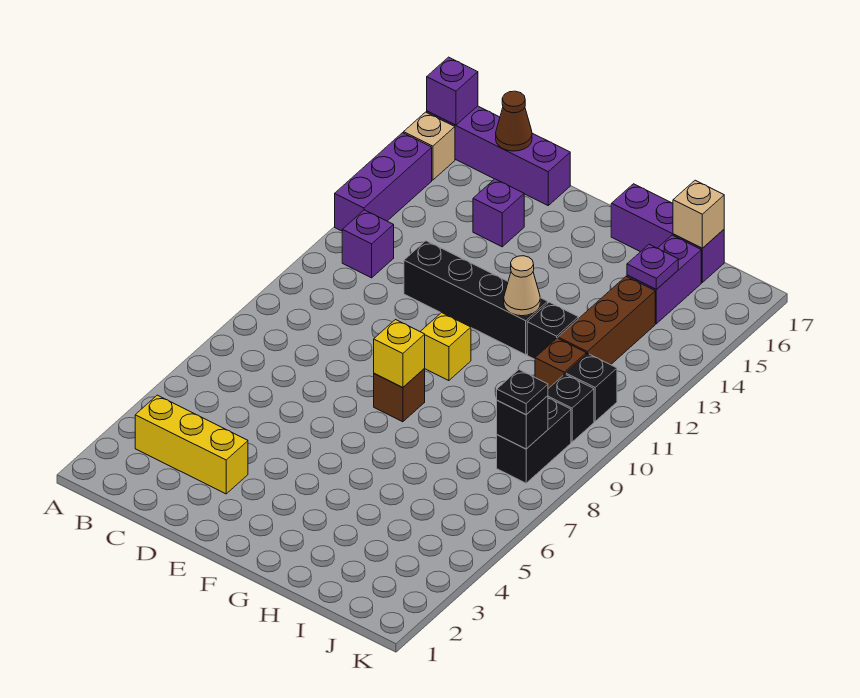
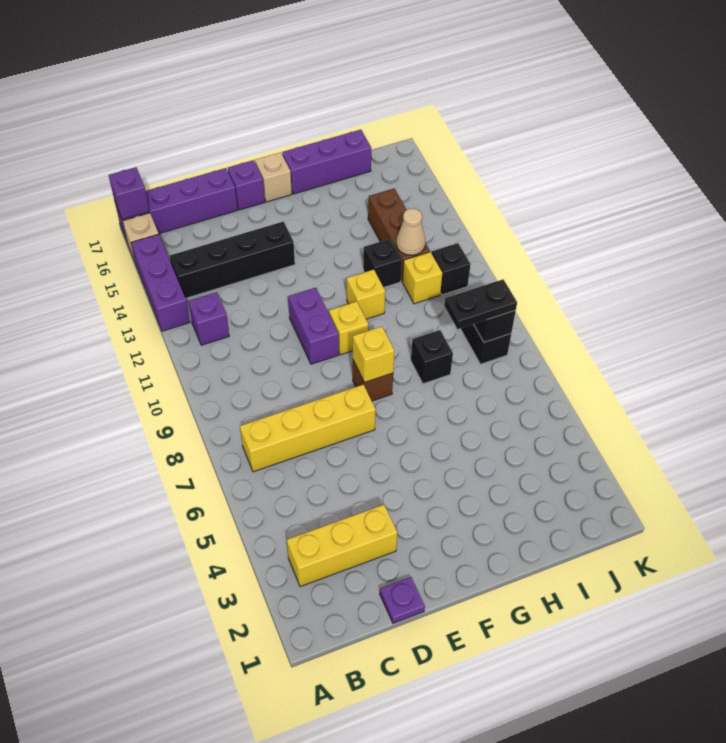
none -> yellow brick B7:E7 level 1
brown cone C17 level 2 -> none
black brick D12:G12 level 1 -> black brick B14:E14 level 1
purple brick D15 level 1 -> purple brick E17 level 1
none -> yellow brick G11 level 1
tan cone G12 level 2 -> tan cone I12 level 2
brown brick I11 level 1 -> yellow brick I11 level 1
purple brick I15:I16 level 1 -> purple brick E10:E11 level 1
purple plate I15 level 2 -> purple plate D1 level 1
tan brick I17 level 2 -> tan brick F17 level 1
black plate J8 level 3 -> black plate I8:J8 level 3
black brick J10 level 1 -> black brick H8 level 1

